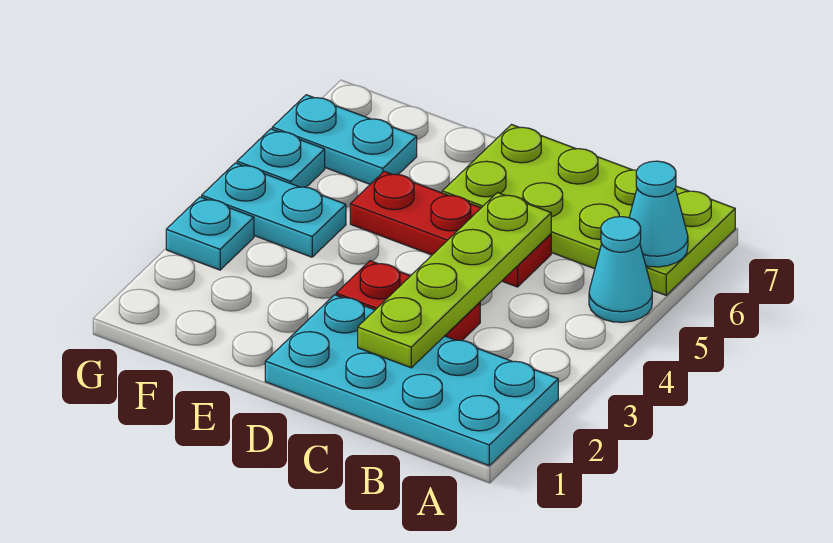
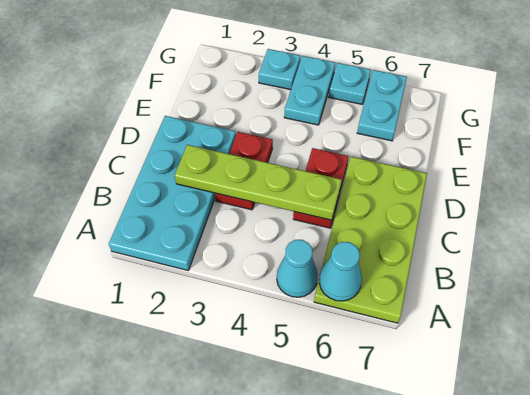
red plate C5:E5 level 1 -> red plate C5:D5 level 1

